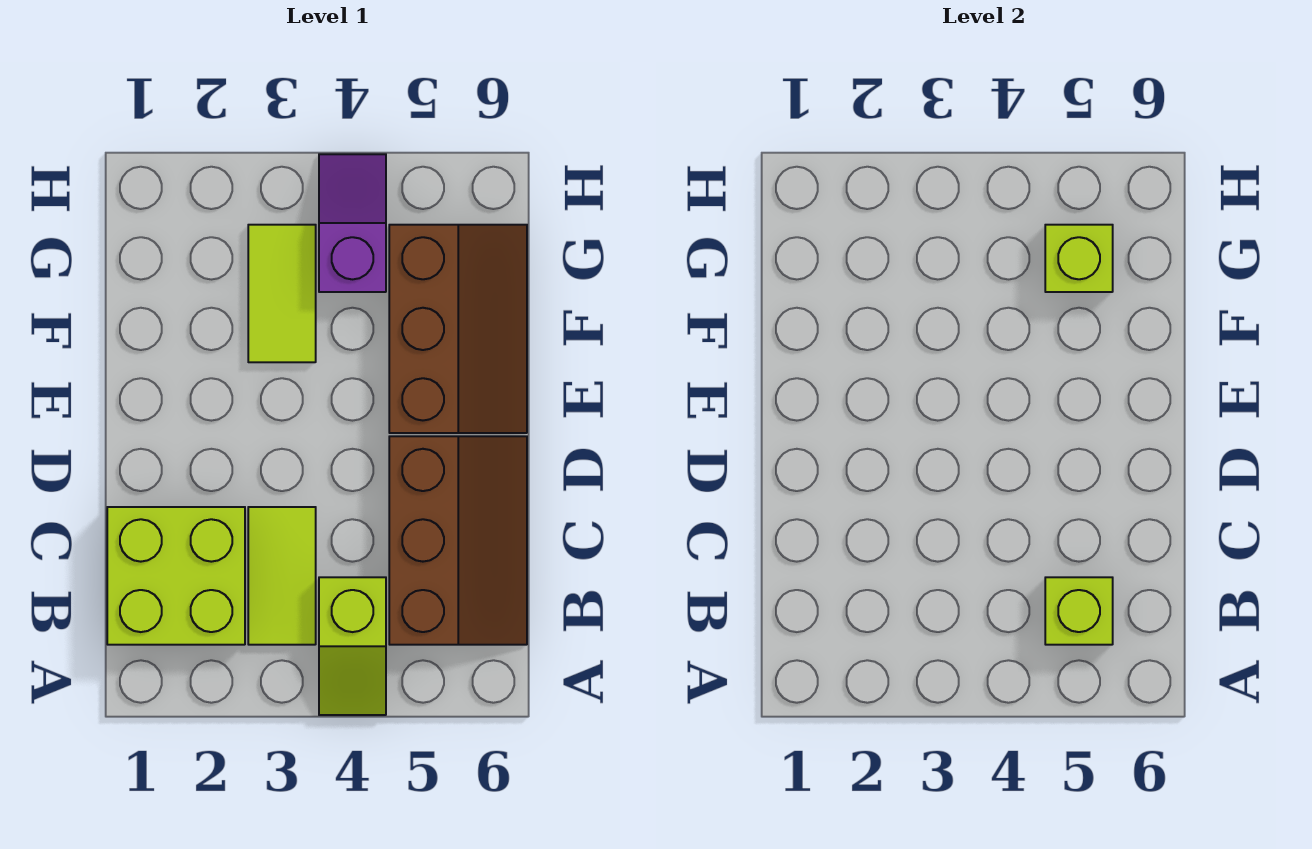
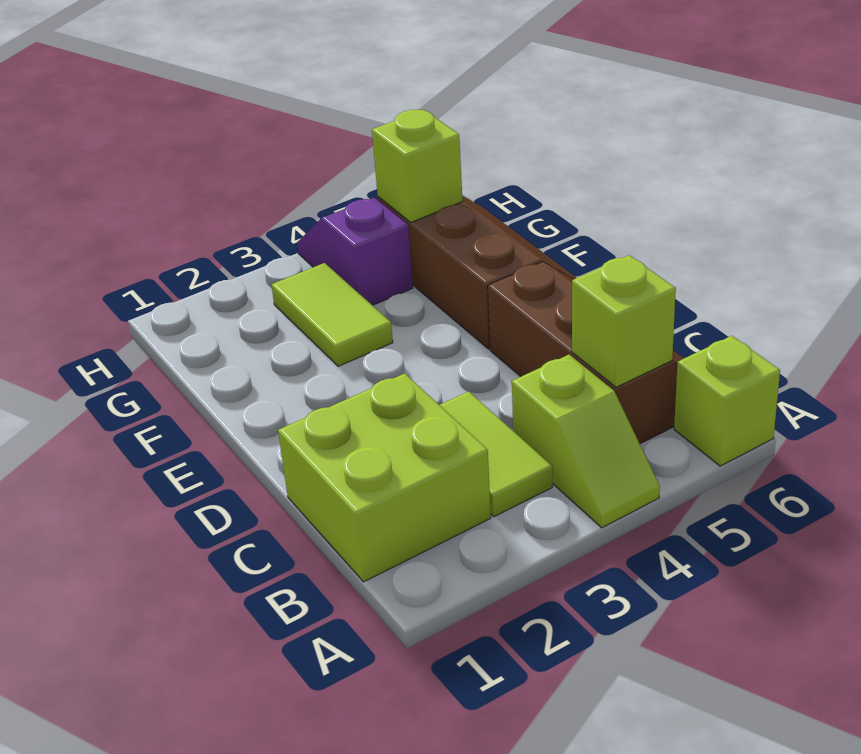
none -> lime brick A6 level 1

